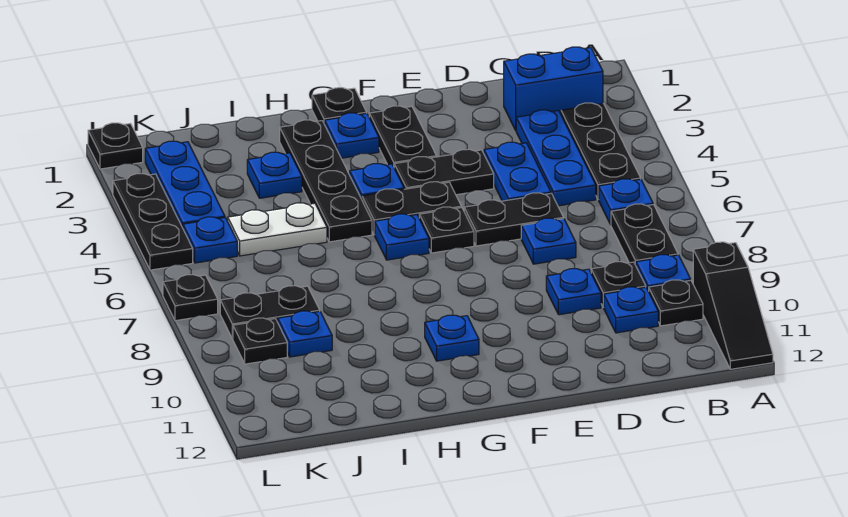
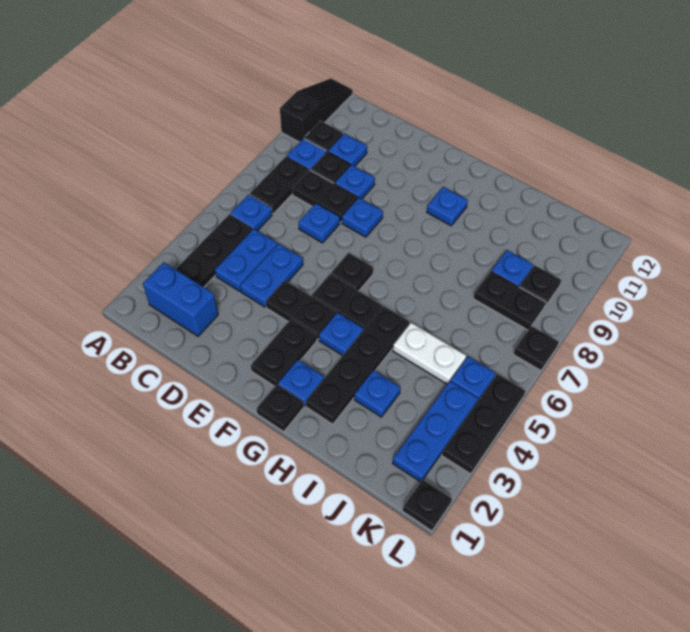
blue plate C3:C5 level 1 -> blue plate C4:C5 level 1
black plate D6:E6 level 1 -> black plate C8:D8 level 1
blue plate G6 level 1 -> blue plate E8 level 1

